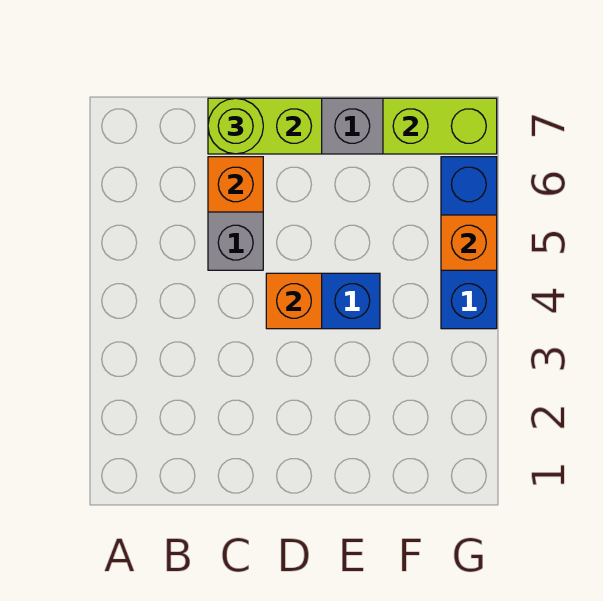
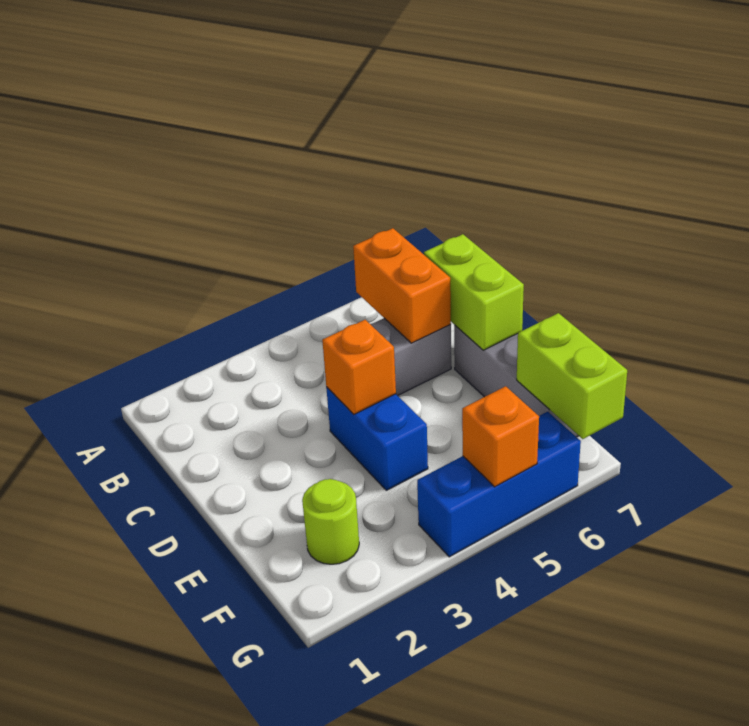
orange brick C6 level 2 -> orange brick B6:C6 level 2
lime round brick C7 level 3 -> lime round brick F2 level 1

